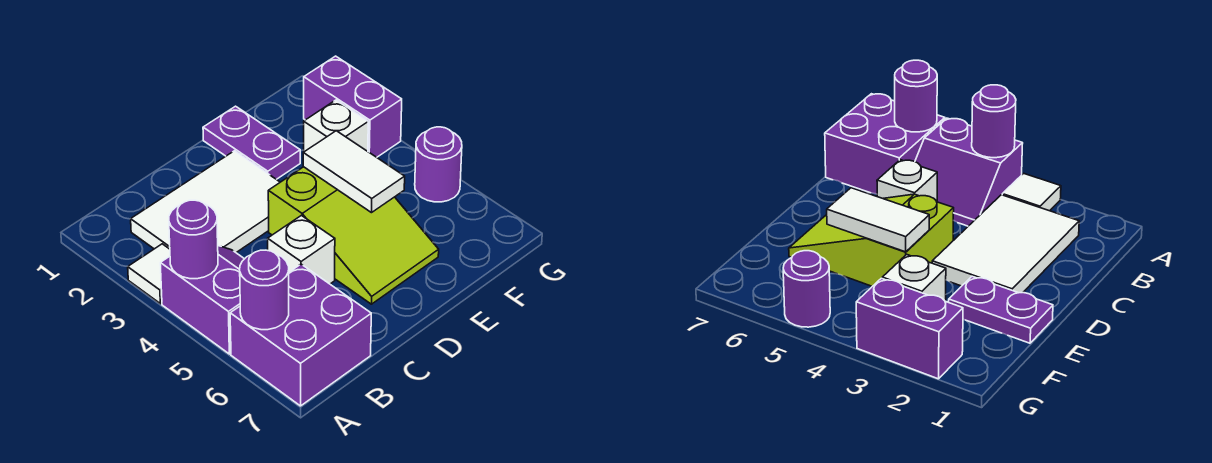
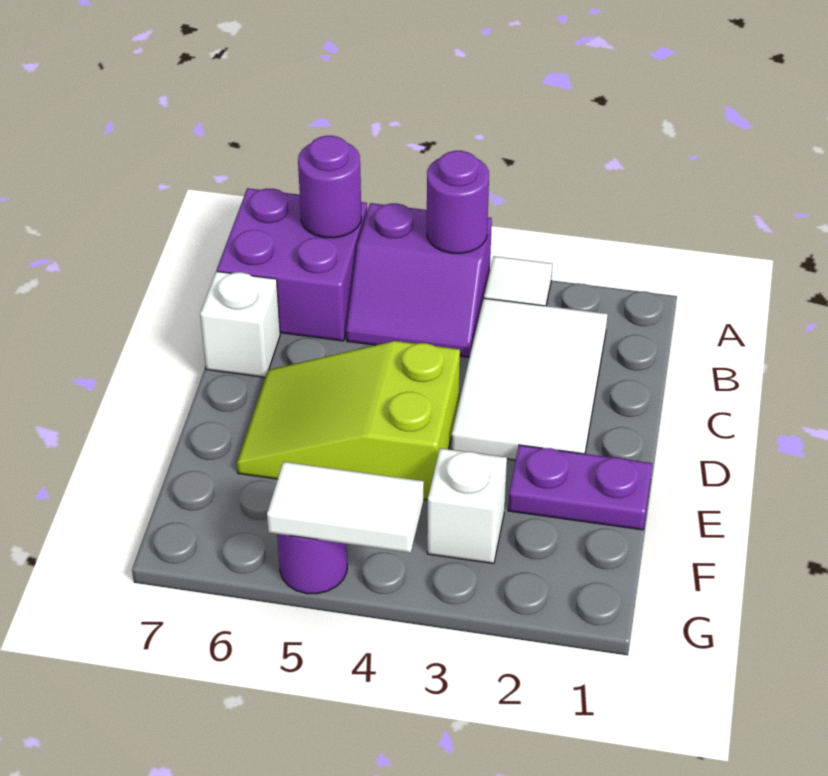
white brick C5 level 1 -> white brick C7 level 1
white tile E4:E5 level 2 -> white tile G4:G5 level 2
purple brick G2:G3 level 1 -> none

